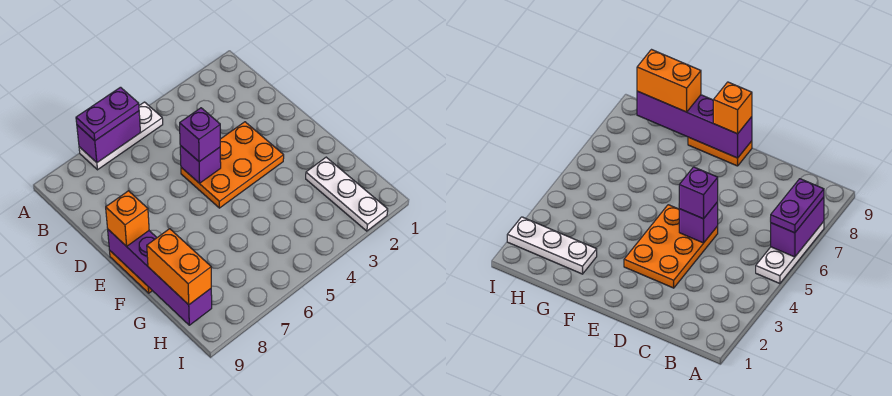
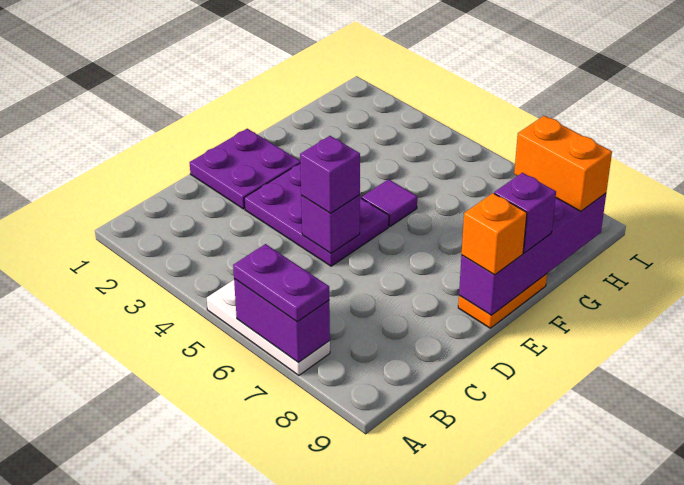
none -> purple plate D1:E2 level 1
orange plate D3:E5 level 1 -> purple plate D3:E5 level 1
none -> purple tile F5 level 1
none -> purple brick F9 level 3
white plate G2:I2 level 1 -> none
orange brick G9:H9 level 3 -> orange brick H8:H9 level 3

